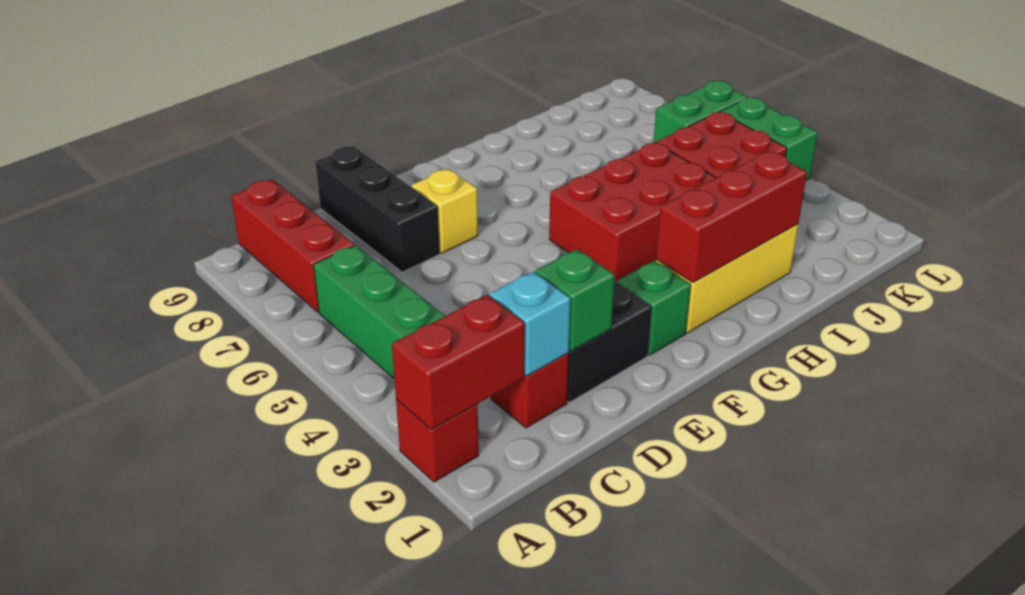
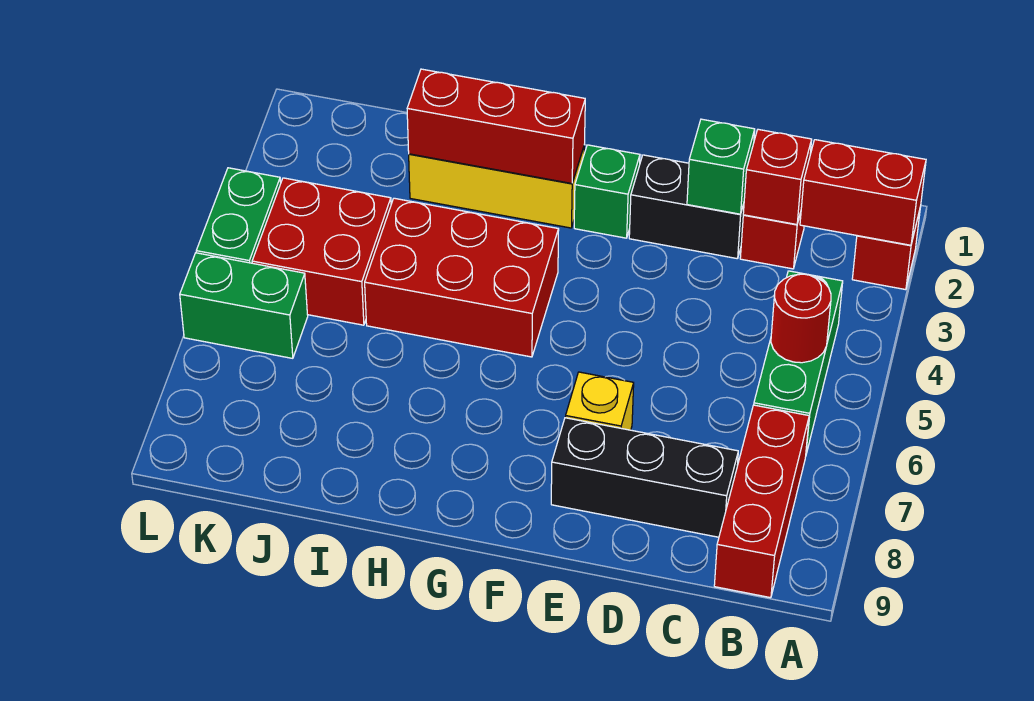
none -> red round brick B5 level 2
cyan brick C2 level 2 -> red brick C2 level 2
black brick D7:D9 level 1 -> black brick C8:E8 level 1

